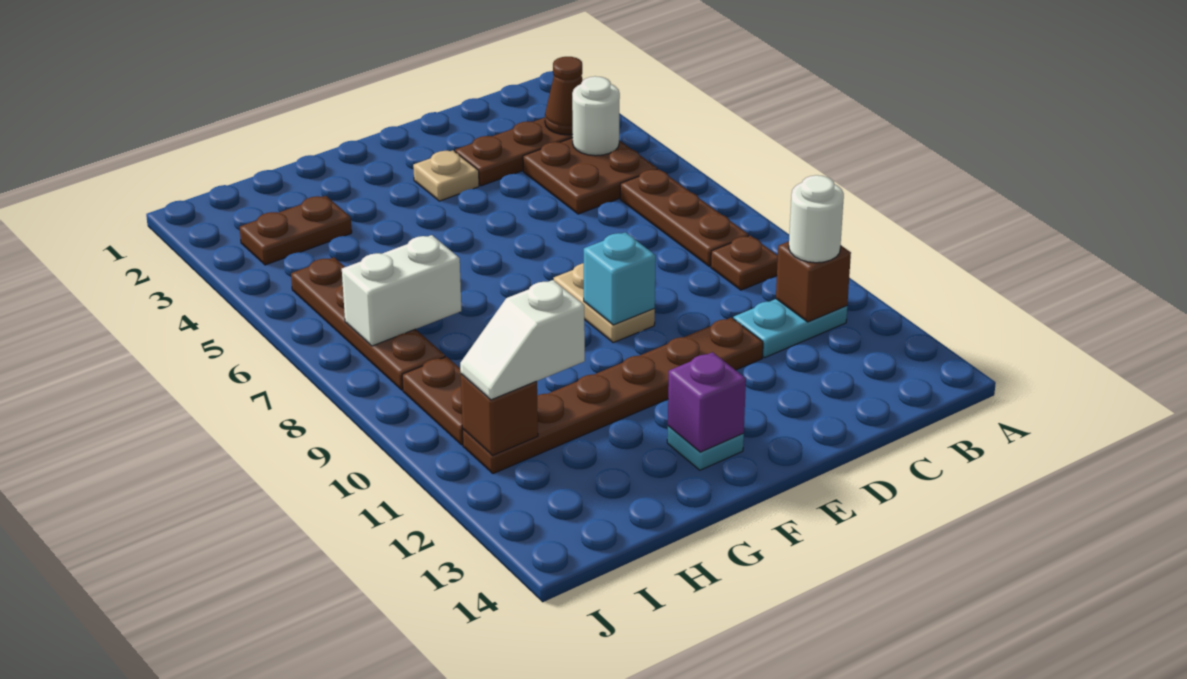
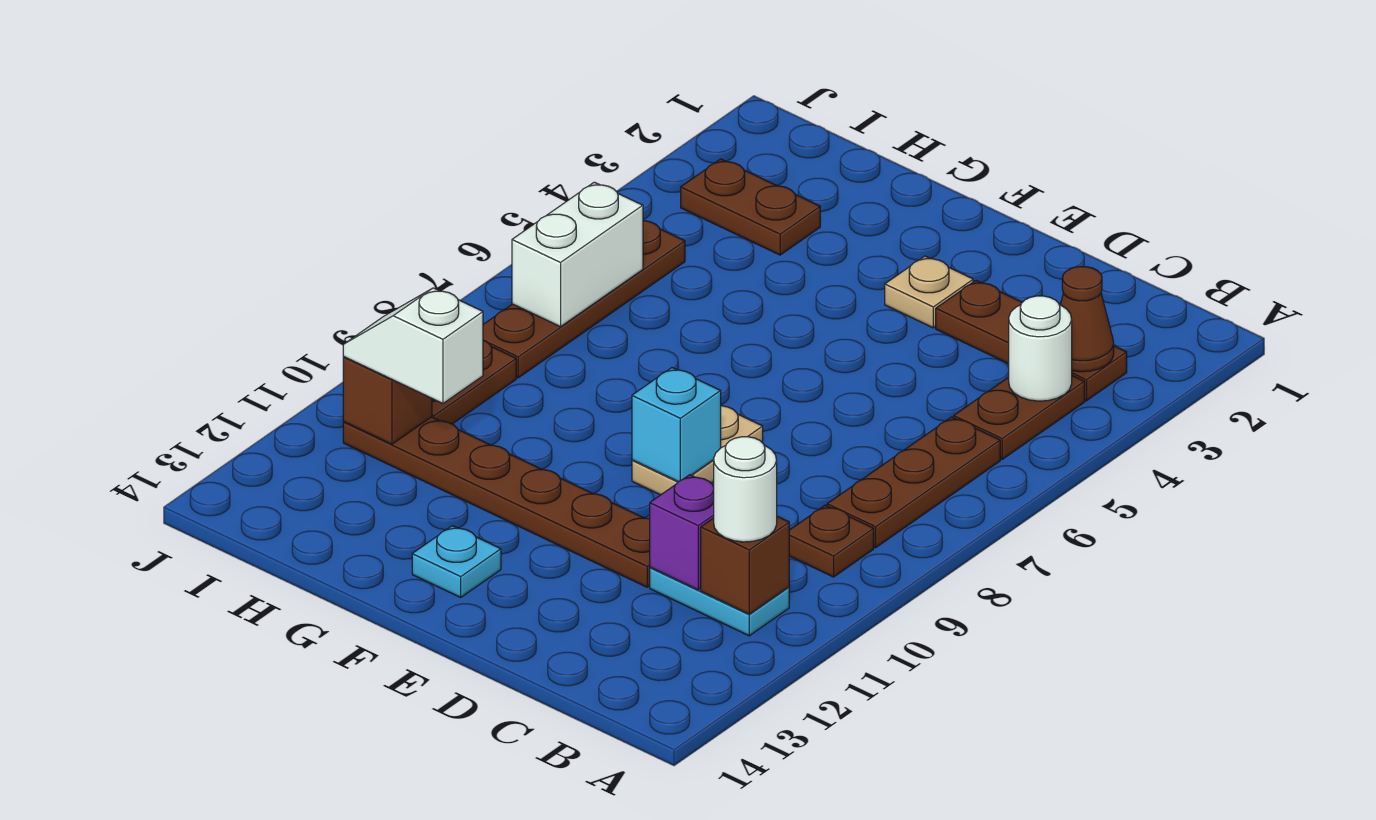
brown plate B4:C5 level 1 -> brown plate B4:B5 level 1
purple brick F13 level 2 -> purple brick C11 level 2
white brick H7:I7 level 2 -> white brick I6:I7 level 2

